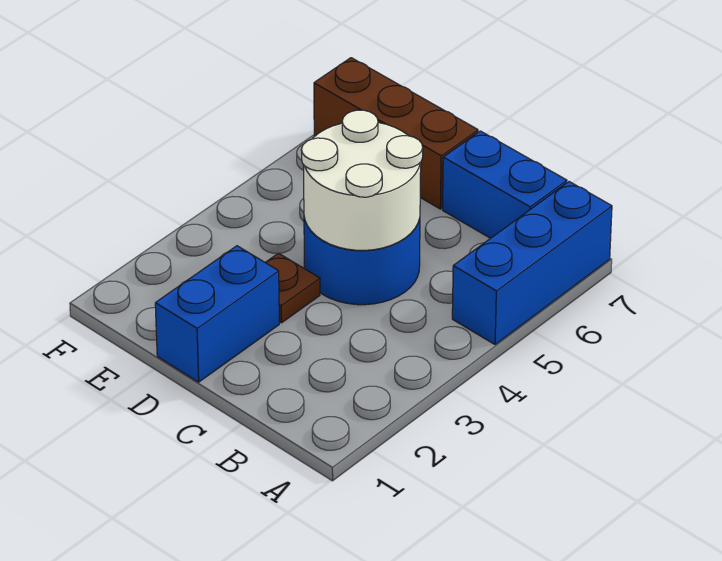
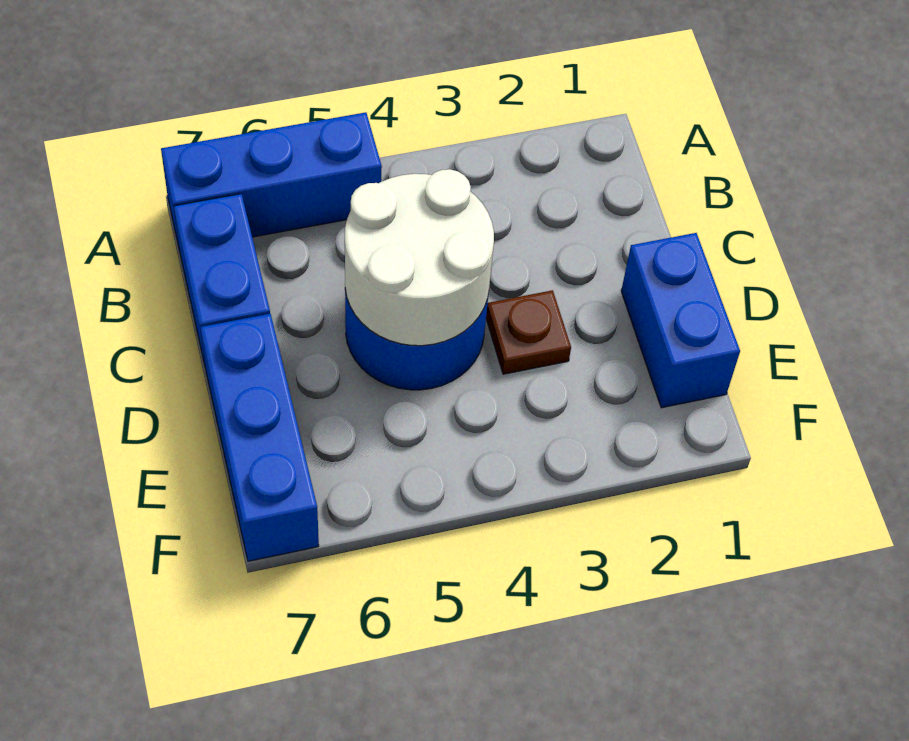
blue brick D1:D2 level 1 -> blue brick D1:E1 level 1
brown brick D7:F7 level 1 -> blue brick D7:F7 level 1

